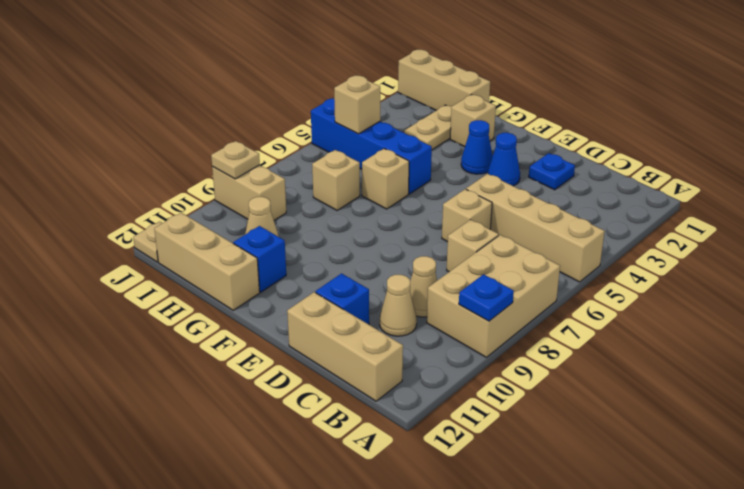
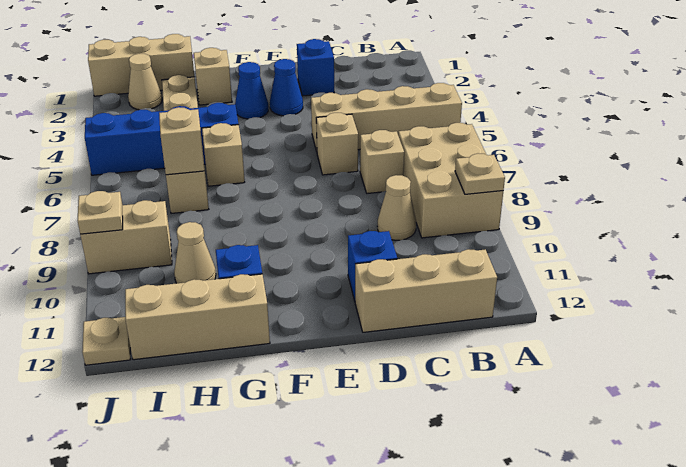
blue plate A9 level 2 -> tan plate A9 level 2
tan cone C10 level 1 -> tan cone I2 level 1
blue plate D2 level 1 -> blue brick D2 level 1
tan brick I5 level 2 -> tan brick H7 level 2

